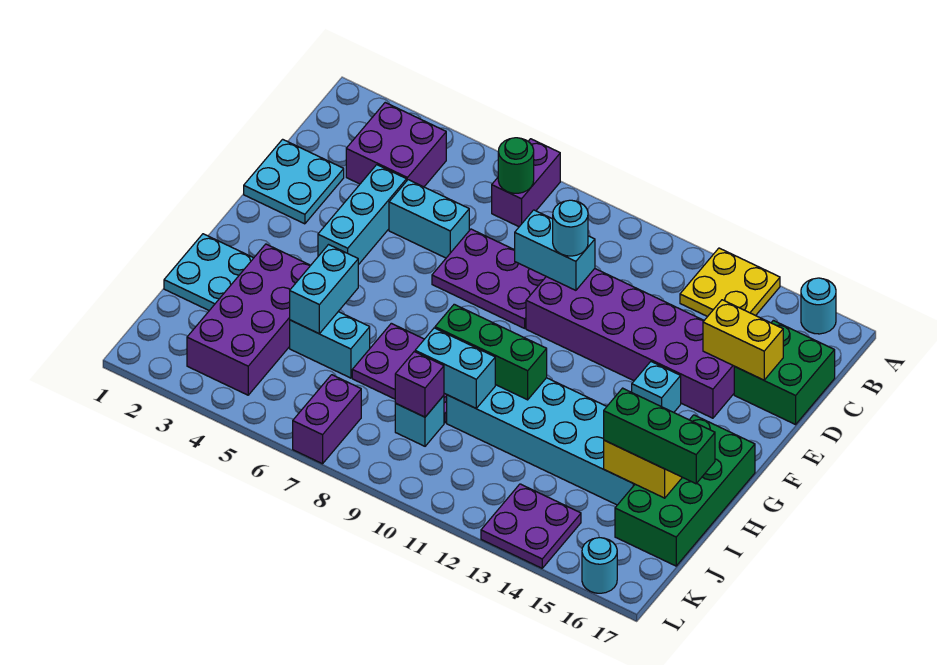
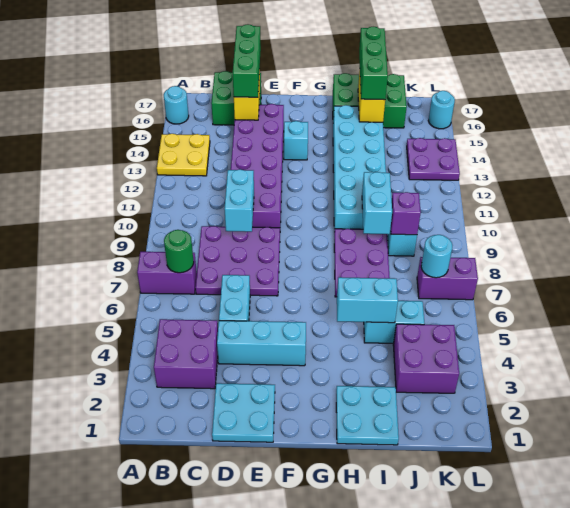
purple plate D7:E9 level 1 -> purple plate C7:E9 level 1
cyan round brick D10 level 3 -> cyan round brick K7 level 2
green brick G16:J17 level 1 -> green brick H16:J17 level 1
purple brick H3:K4 level 1 -> purple brick J3:K4 level 1
green brick H9:H11 level 2 -> green brick D15:D17 level 3
cyan brick I5:I6 level 1 -> cyan brick I5:J5 level 1

